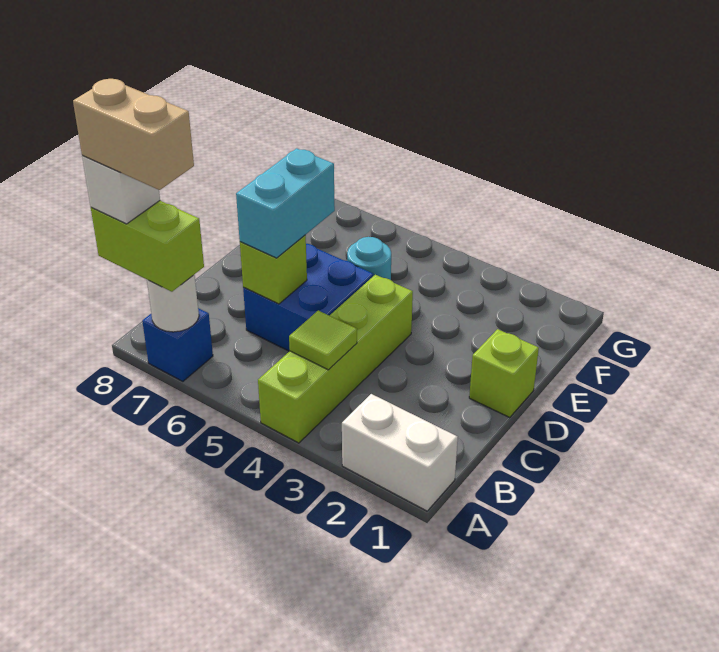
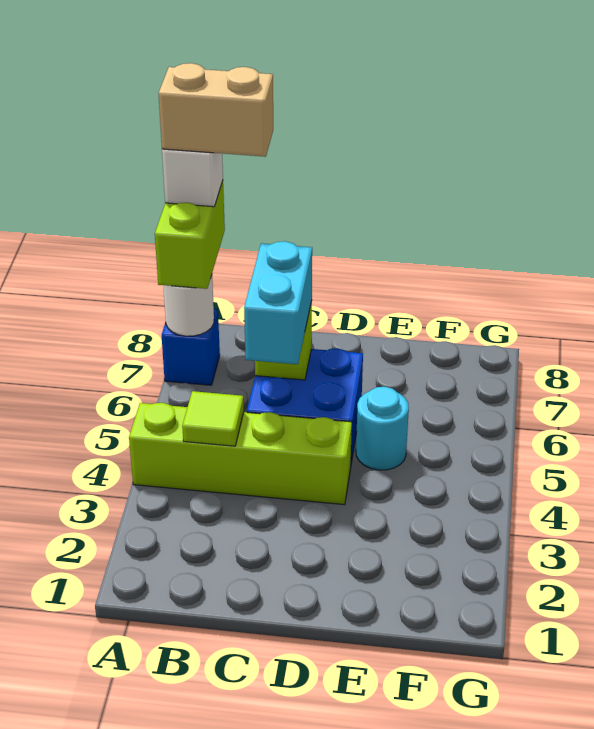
white brick A1:A2 level 1 -> none
tan brick A7:A8 level 5 -> tan brick A8:B8 level 5
cyan brick C6:D6 level 3 -> cyan brick C5:C6 level 3
lime brick D1 level 1 -> none

